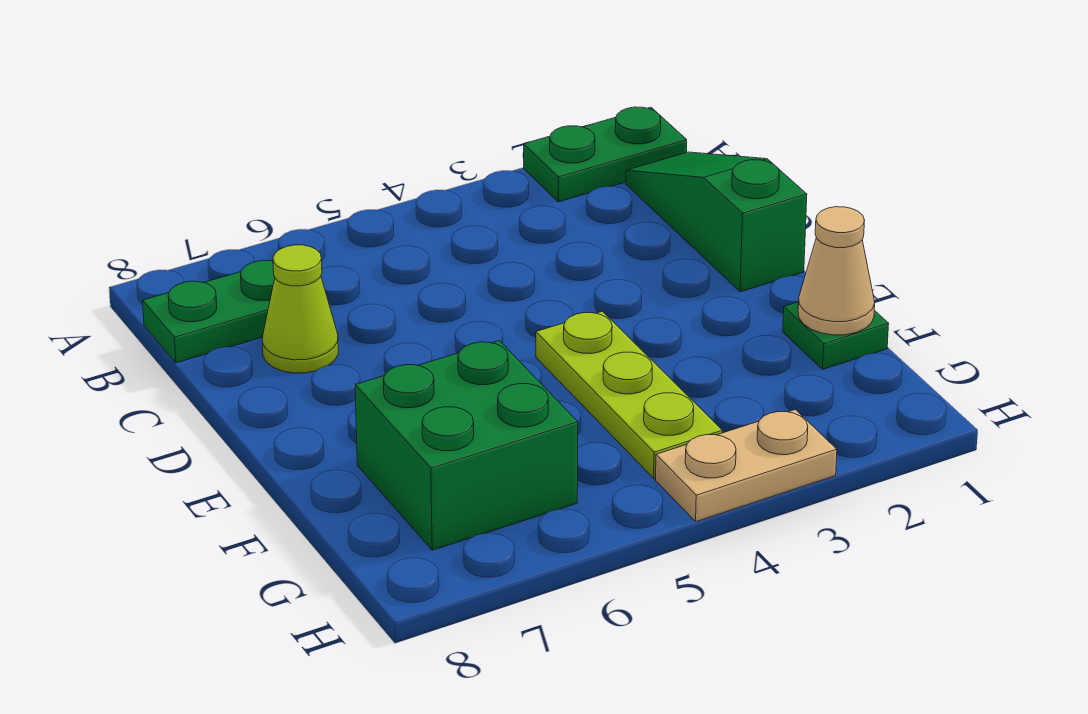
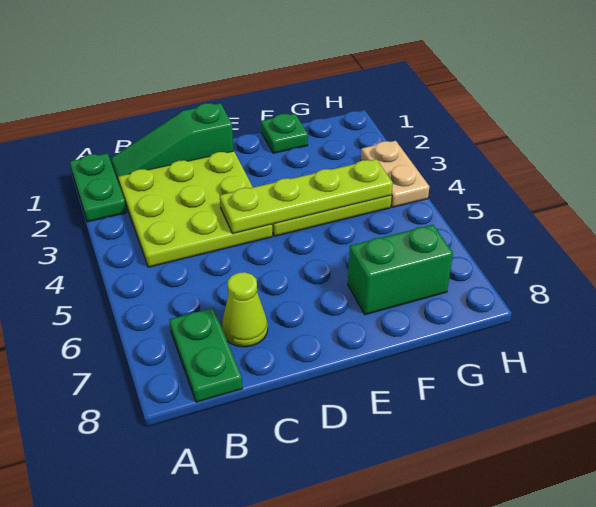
none -> lime plate B2:D4 level 1
none -> lime plate D4:G4 level 2
tan cone F1 level 2 -> none
green brick F6:G7 level 1 -> green brick F7:G7 level 1

